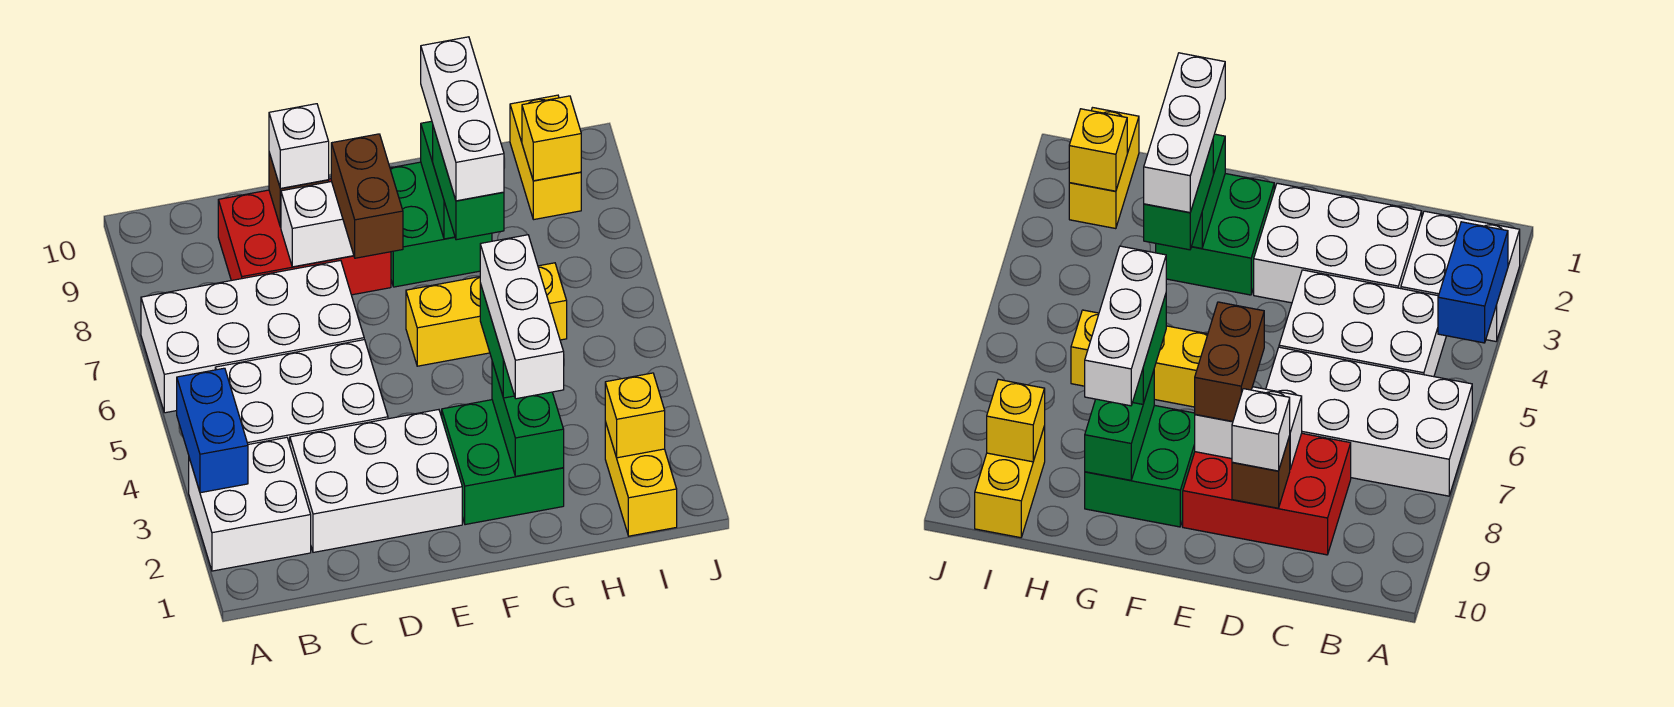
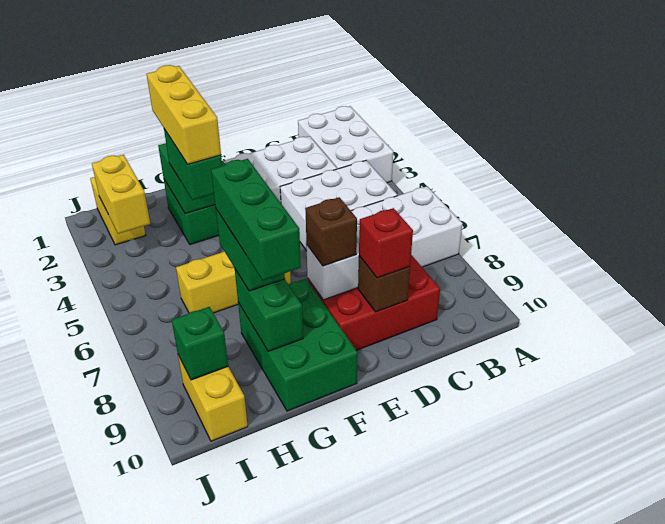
white brick A2:B3 level 1 -> white brick A1:B3 level 1
blue brick A3:A4 level 2 -> none
white brick D9 level 3 -> red brick D9 level 3
brown brick E7:E8 level 3 -> brown brick E8 level 3
green brick F8:G9 level 1 -> green brick F8:G10 level 1
white brick G2:G4 level 4 -> yellow brick G2:G4 level 4
white brick G7:G9 level 4 -> green brick G7:G9 level 4
yellow brick I2 level 2 -> yellow brick I2:I3 level 2
yellow brick I9 level 2 -> green brick I9 level 2

